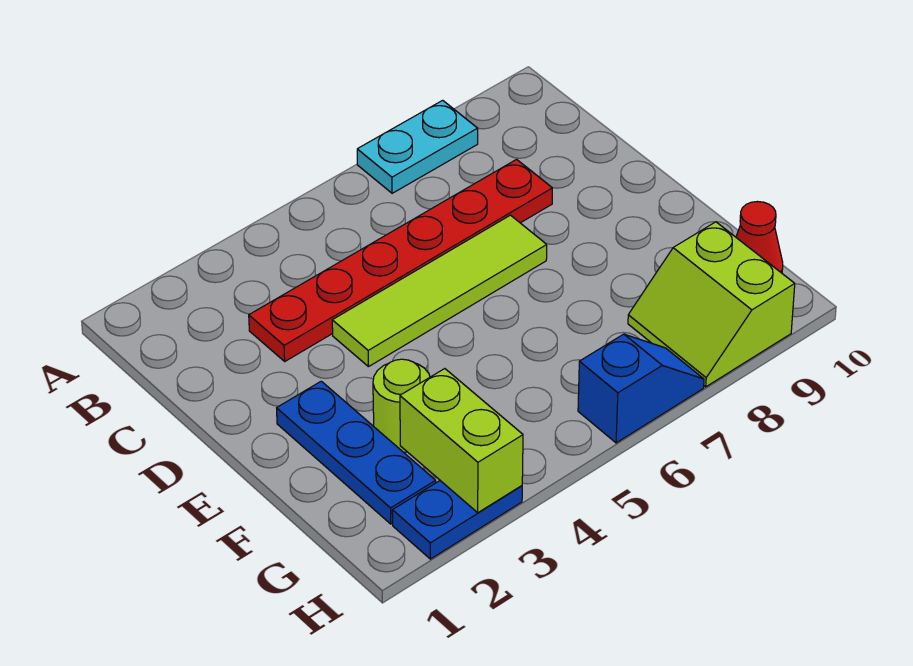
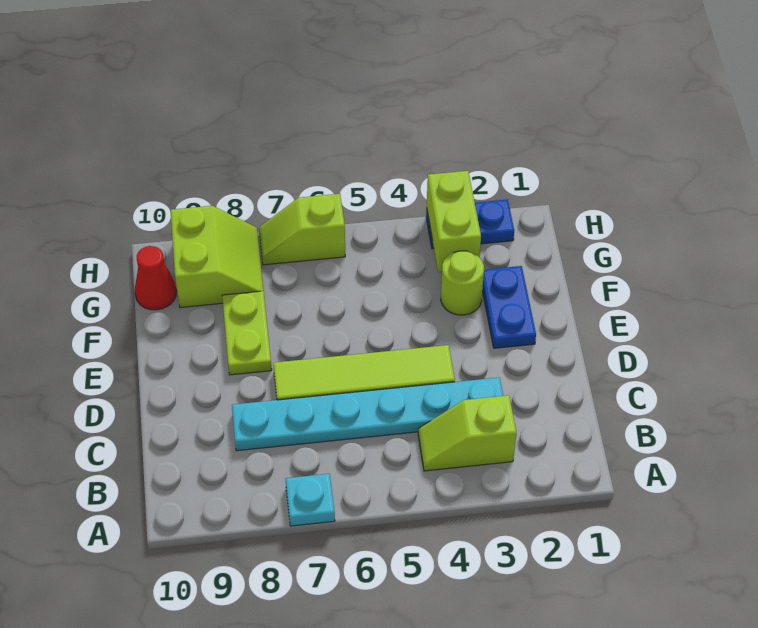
cyan plate A7:A8 level 1 -> cyan plate A7 level 1
none -> lime slope B3:B4 level 1 top 3
red plate C3:C8 level 1 -> cyan plate C3:C8 level 1
blue plate E2:G2 level 1 -> blue plate E2:F2 level 1
none -> lime plate E8:F8 level 1
blue slope H6:H7 level 1 top 6 -> lime slope H6:H7 level 1 top 6

